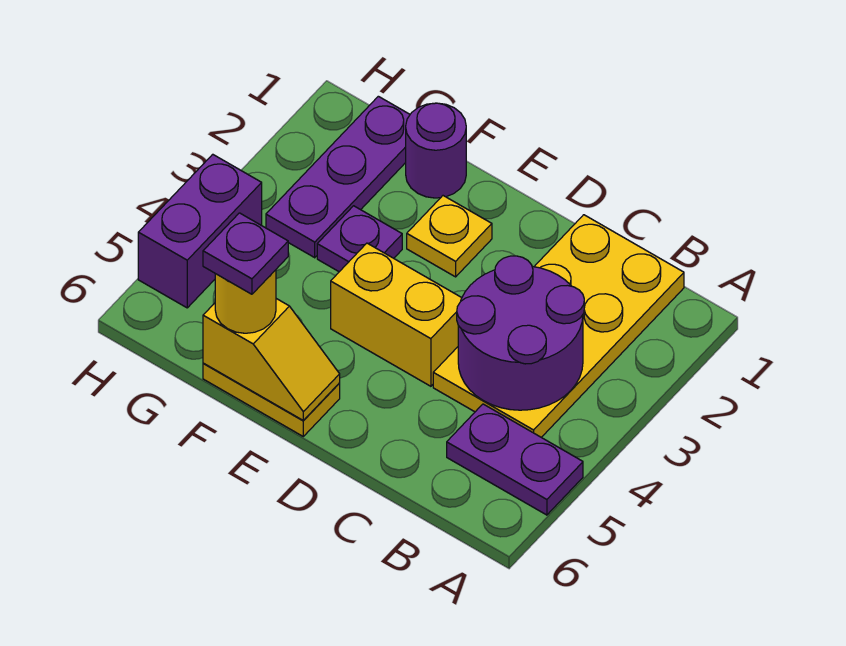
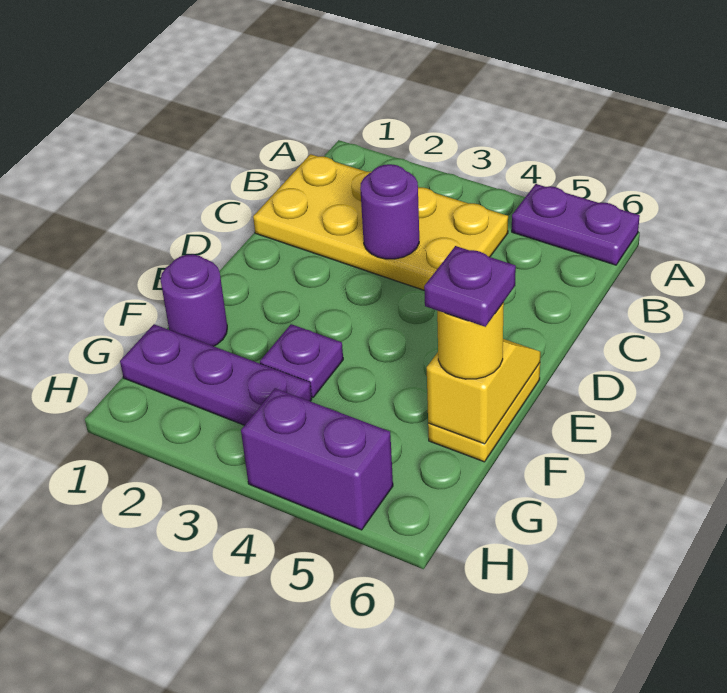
purple plate A5:B5 level 1 -> purple plate A5:A6 level 1
purple round brick B3:C4 level 2 -> purple round brick C3 level 2
yellow brick D4:E4 level 1 -> none
yellow plate E2 level 1 -> none

